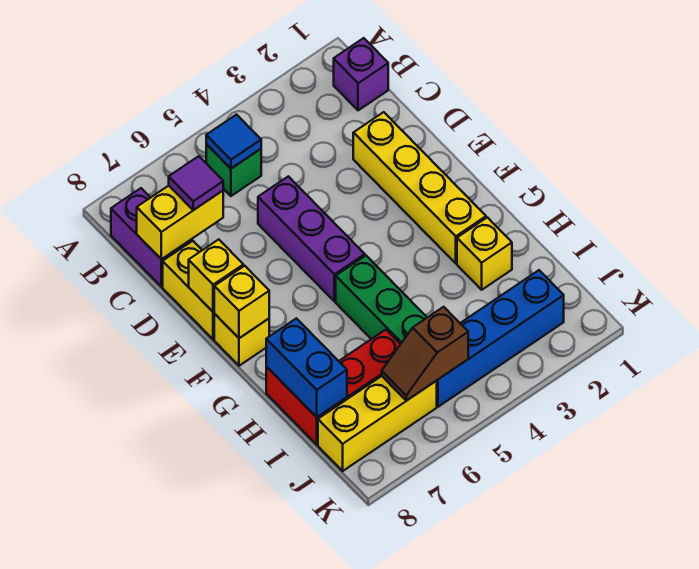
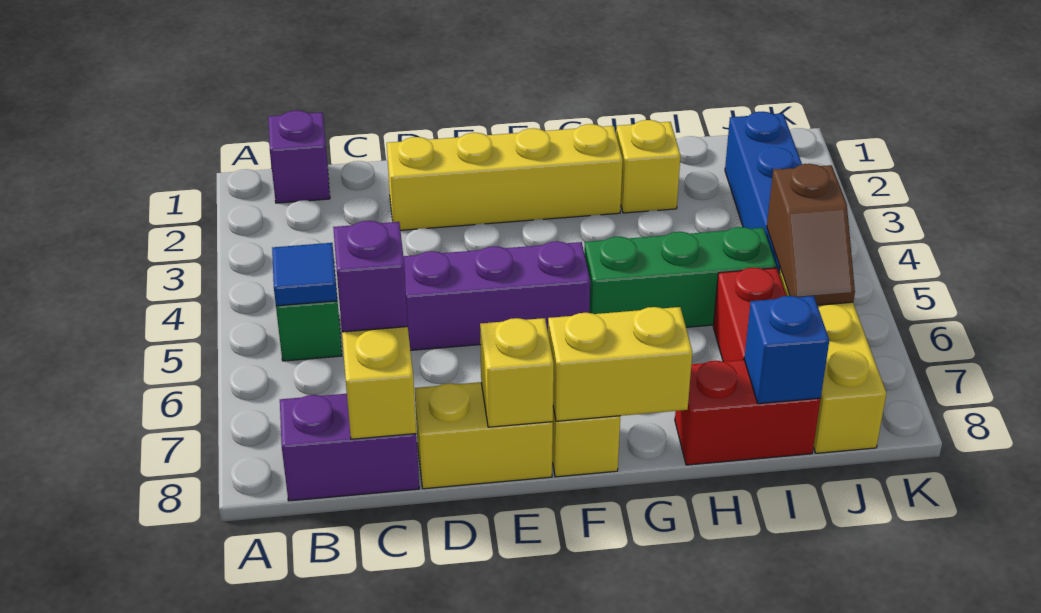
purple tile C7 level 3 -> purple brick C7 level 3
yellow brick F8 level 2 -> yellow brick F8:G8 level 2
blue brick H8:I8 level 2 -> blue brick I8 level 2

